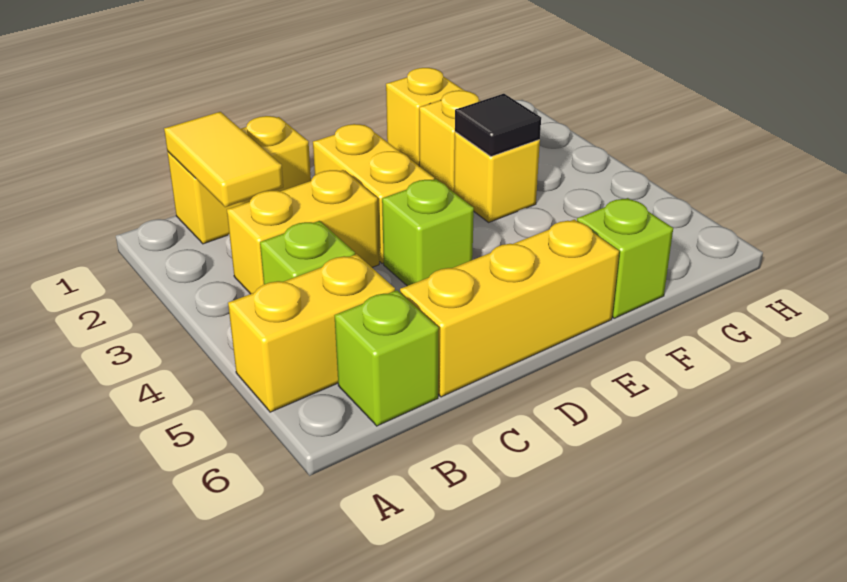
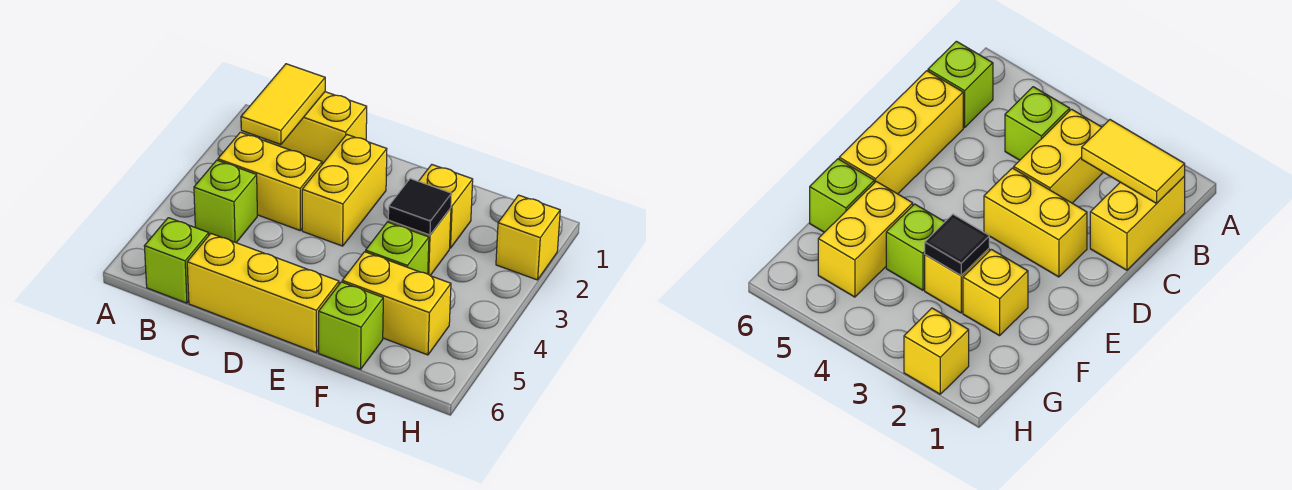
yellow brick A5:B5 level 1 -> yellow brick F5:G5 level 1
lime brick D4 level 1 -> lime brick F4 level 1
yellow brick F1 level 1 -> yellow brick H2 level 1

